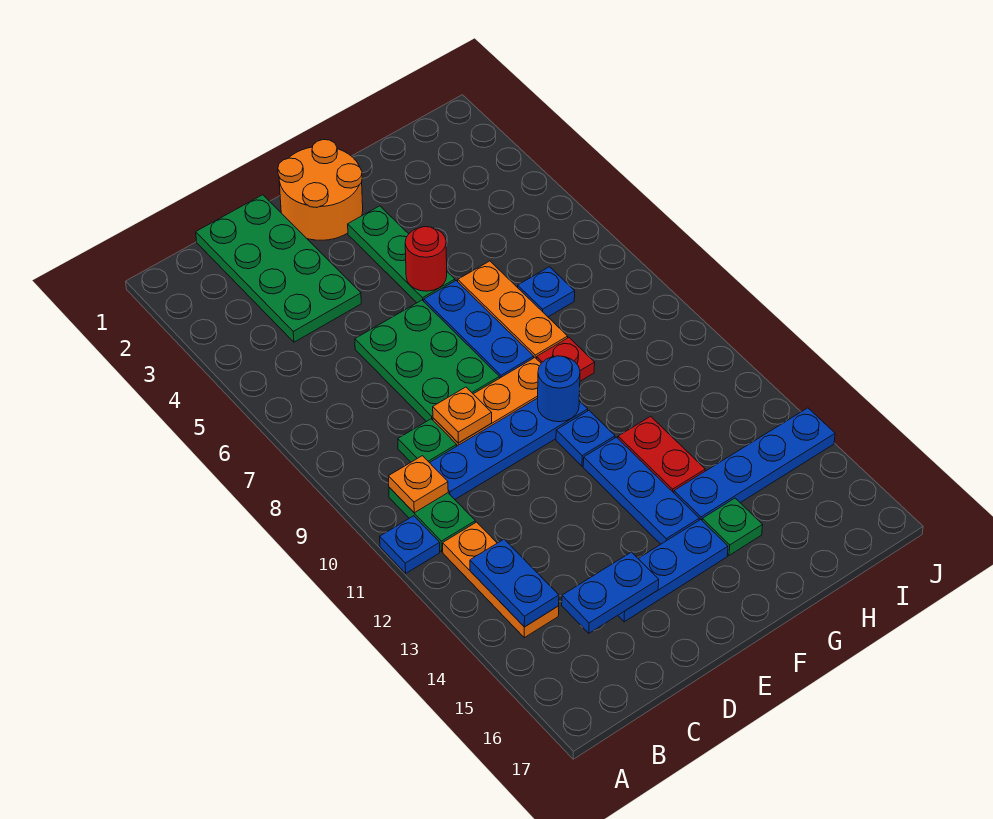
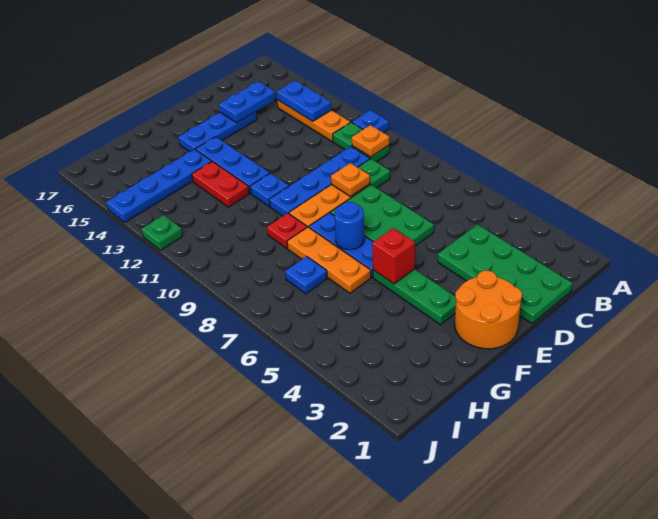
red round brick F5 level 2 -> red brick F5 level 2
blue round brick F10 level 2 -> blue round brick F7 level 2
green plate G15 level 1 -> green plate J12 level 1

